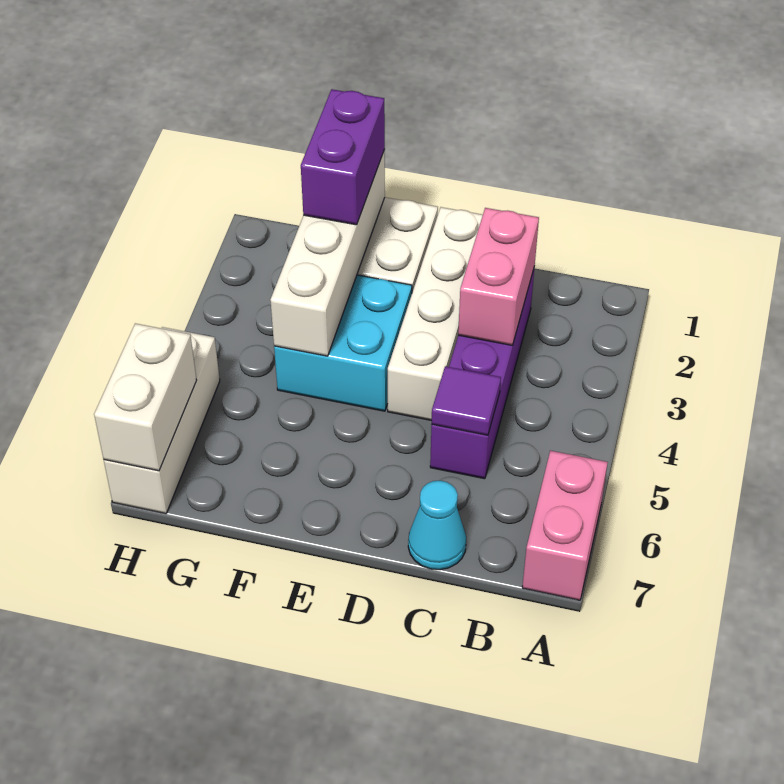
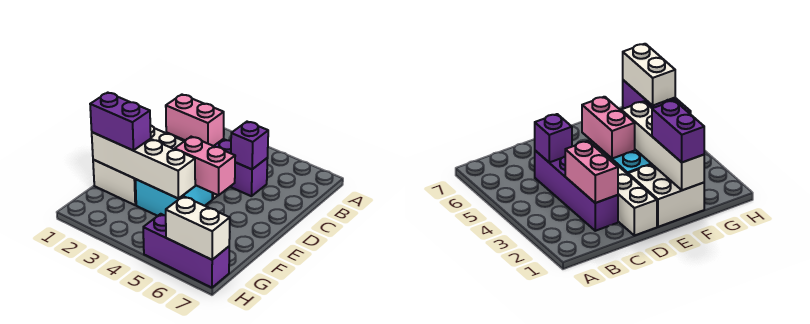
pink brick A6:A7 level 1 -> pink brick E4:E5 level 2
purple tile C5 level 2 -> purple brick C5 level 2
cyan cone C7 level 1 -> none
white brick H5:H7 level 1 -> purple brick H5:H7 level 1

